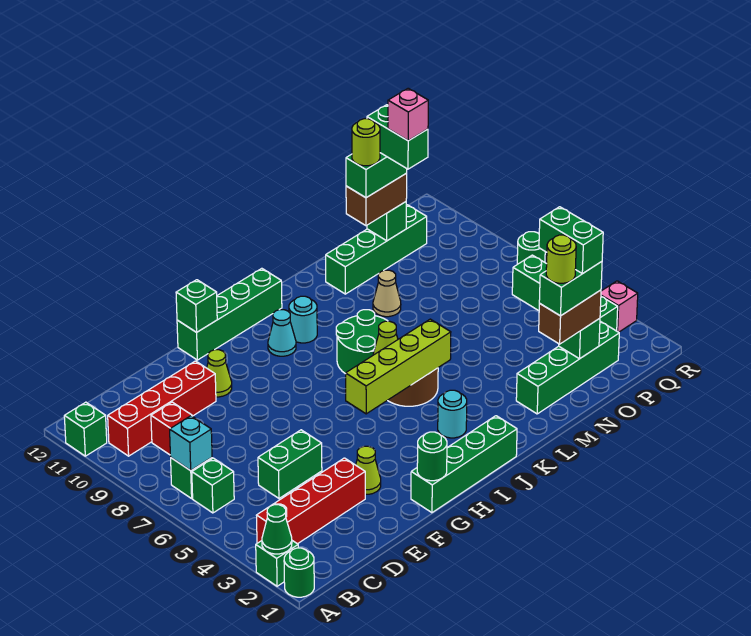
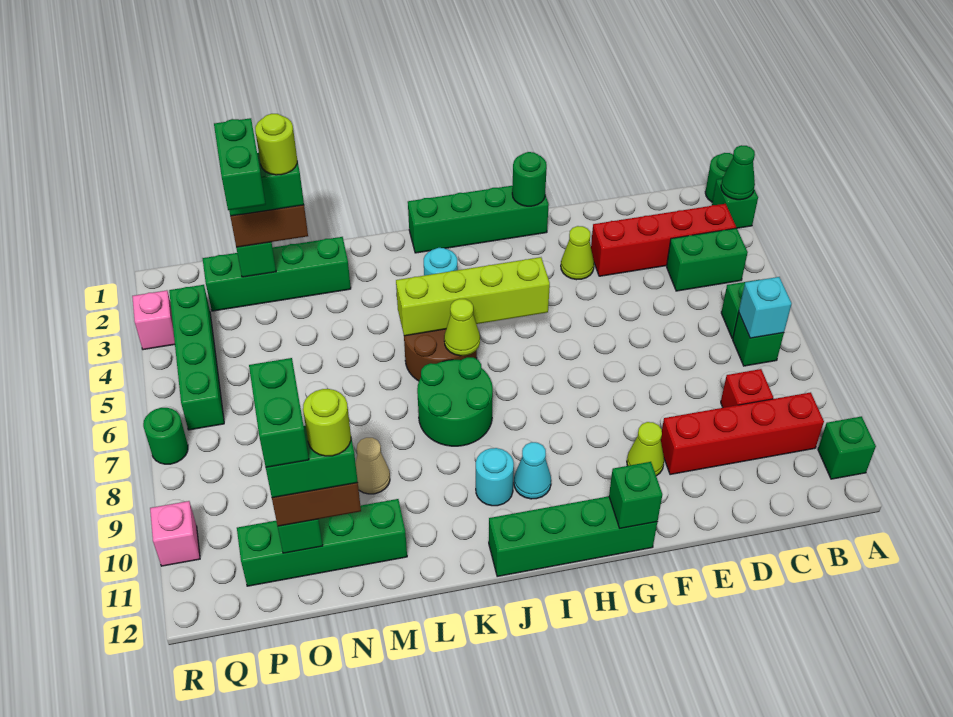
green brick D5:E5 level 1 -> green brick B4:C4 level 1
pink brick O10 level 6 -> pink brick R10 level 1

